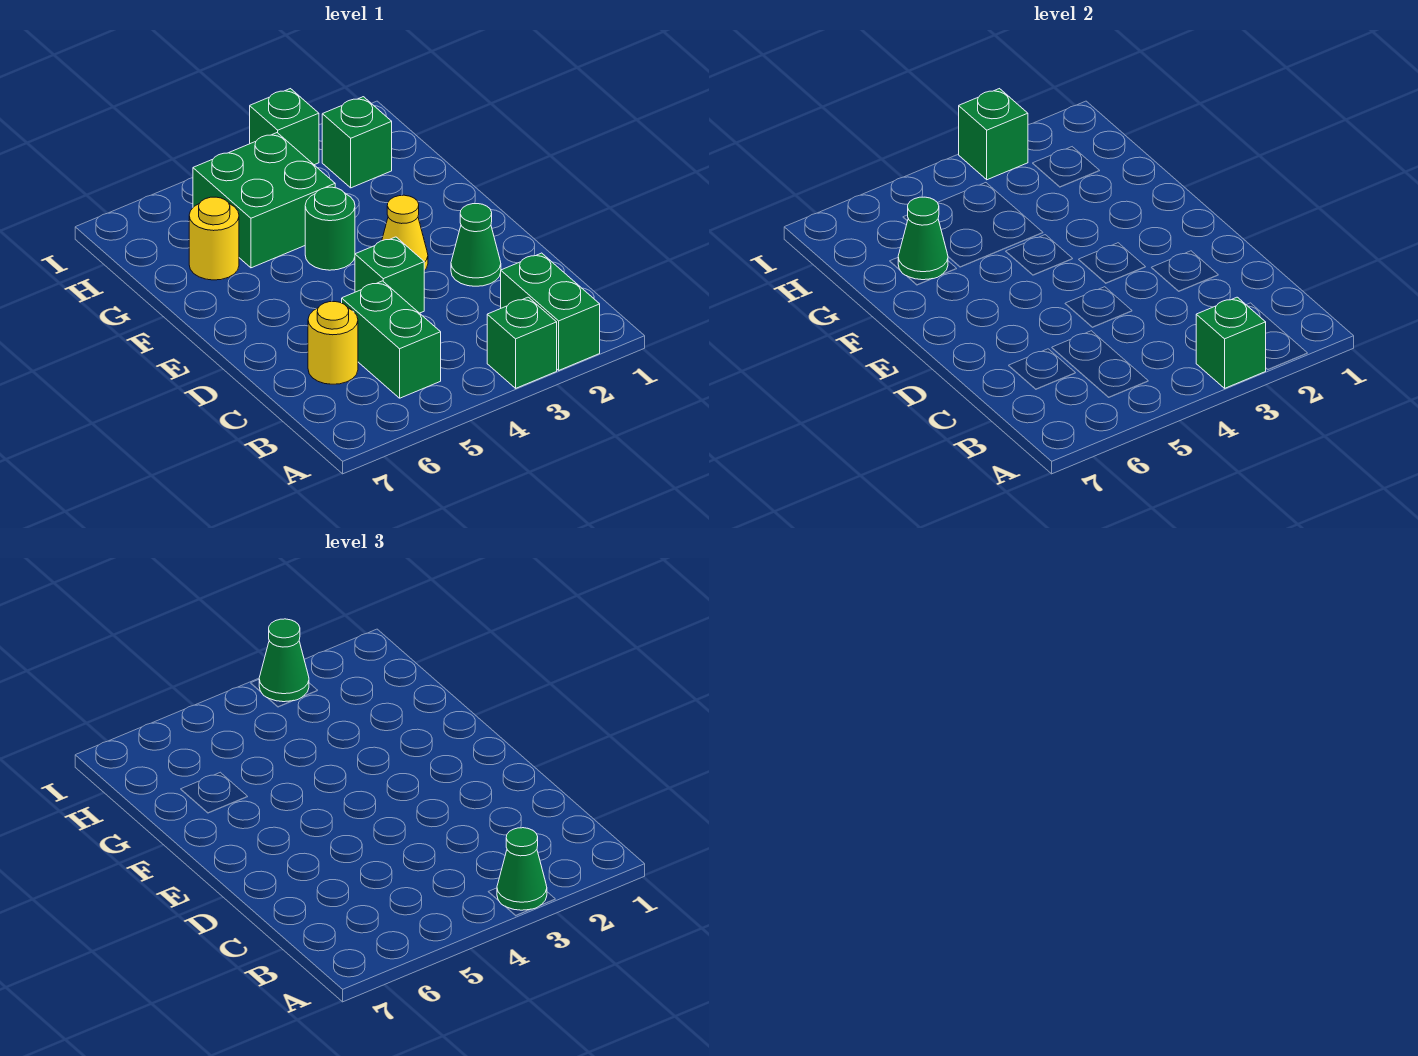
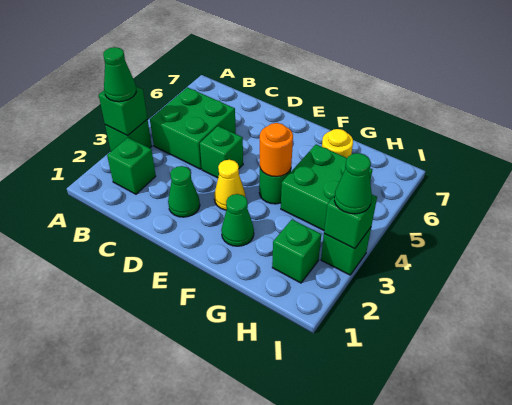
green brick A2:B2 level 1 -> green brick B2 level 1
green brick B5:C5 level 1 -> green brick B4:C5 level 1
yellow round brick C6 level 1 -> none
none -> orange round brick F4 level 2
green cone G6 level 2 -> green cone F2 level 1

